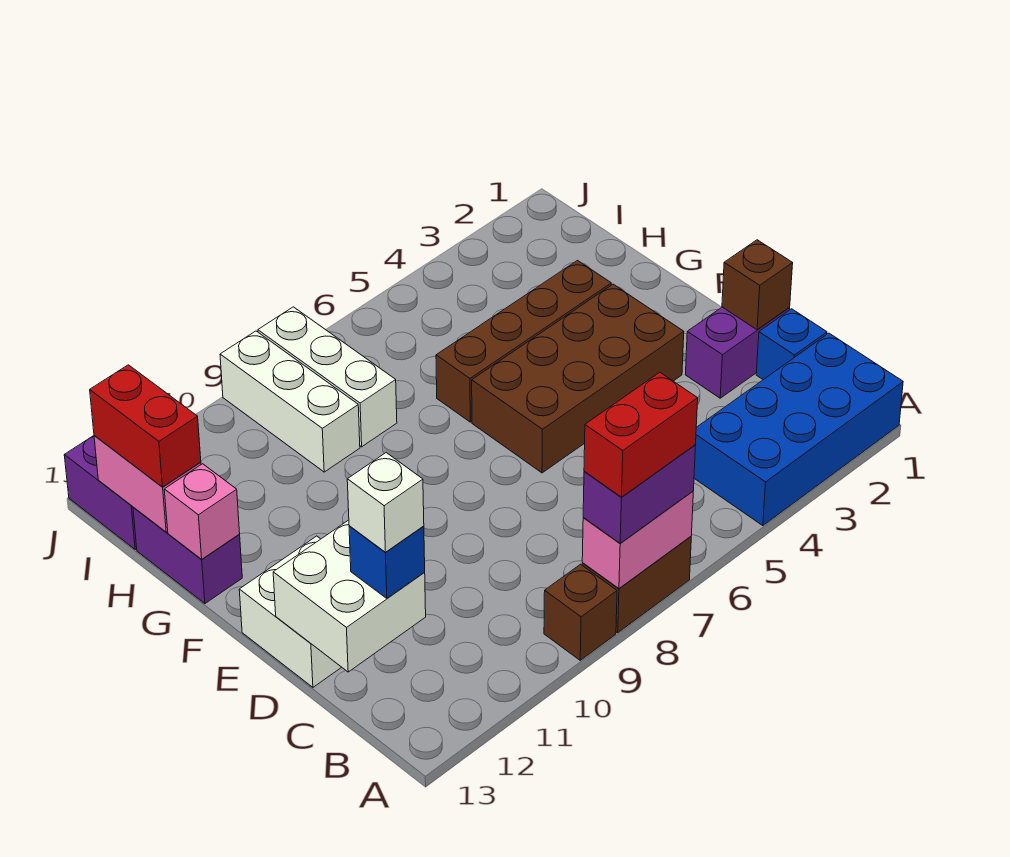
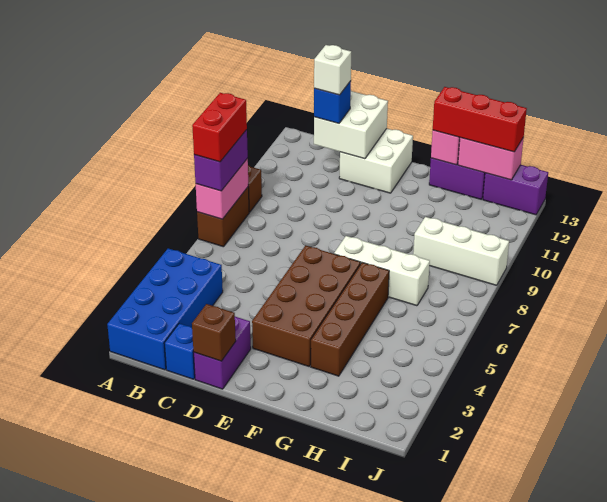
white brick H8:J8 level 1 -> white brick F7:H7 level 1
red brick H13:I13 level 3 -> red brick G13:I13 level 3

